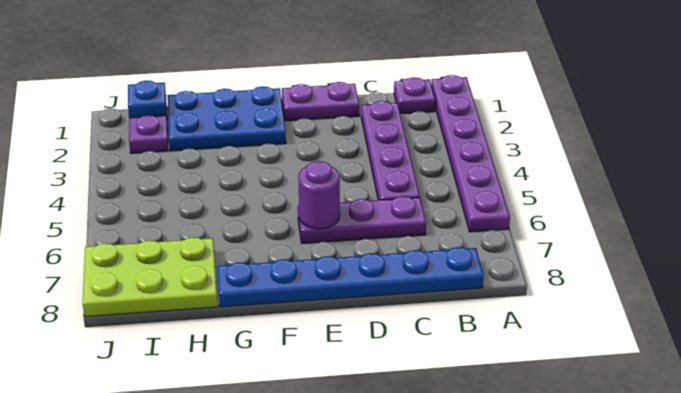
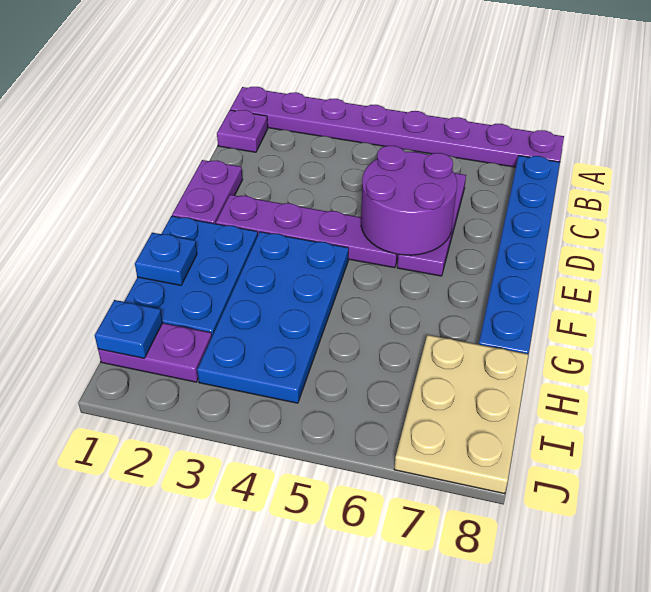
purple plate A1:A6 level 1 -> purple plate A1:A8 level 1
purple plate C2:C5 level 1 -> purple plate E2:E5 level 1
purple round brick E6 level 2 -> purple round brick D5:E6 level 2
none -> blue plate F3:I4 level 1
none -> blue plate G1 level 2
lime plate H7:J8 level 1 -> tan plate H7:J8 level 1

